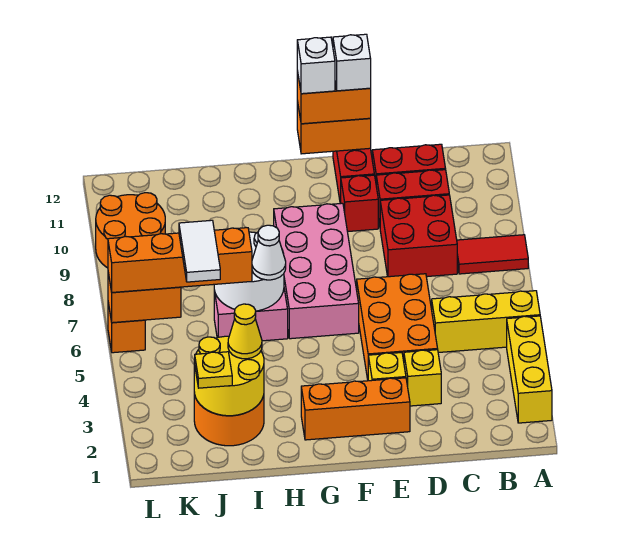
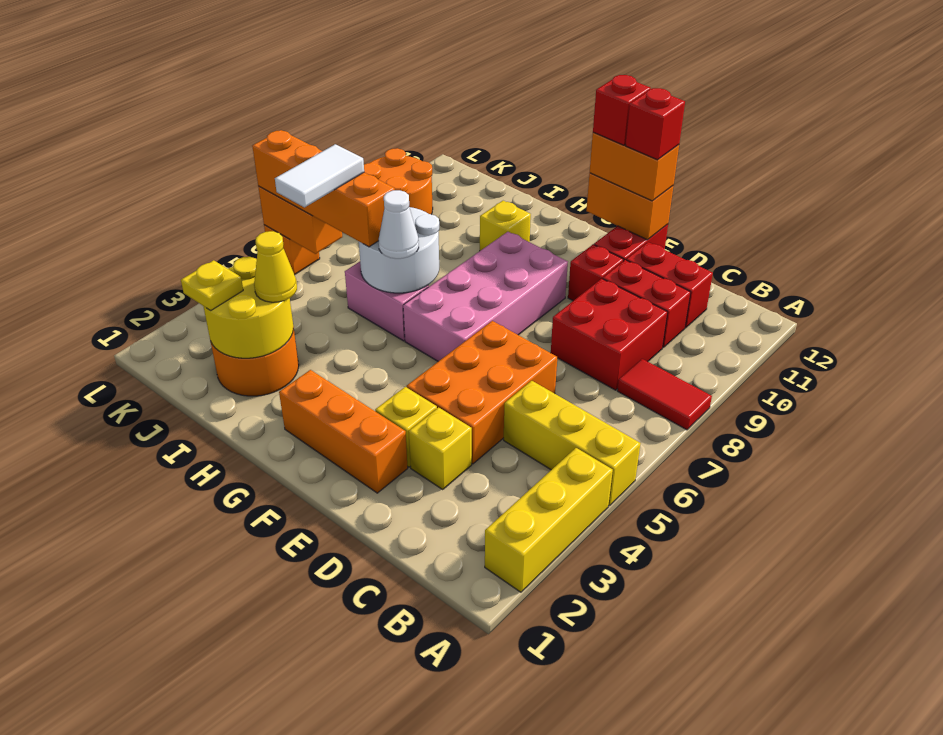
white brick E12 level 4 -> red brick E12 level 4
white brick F12 level 4 -> red brick F12 level 4
none -> yellow brick H10 level 1

